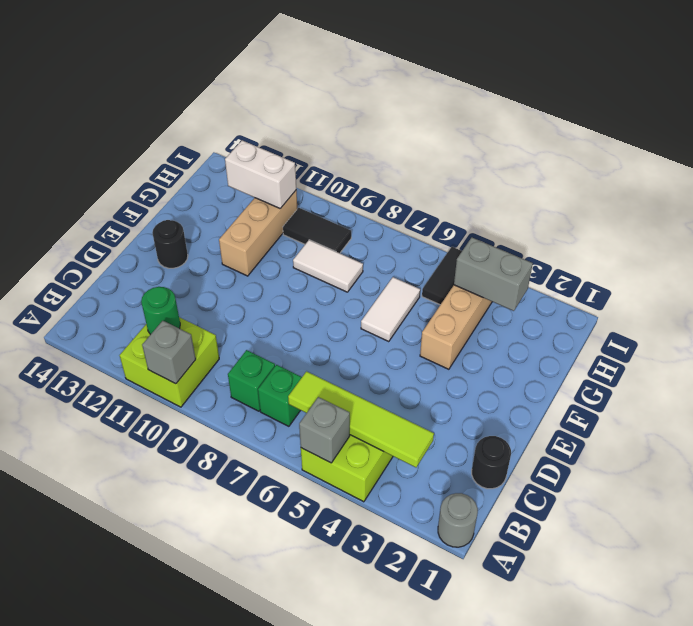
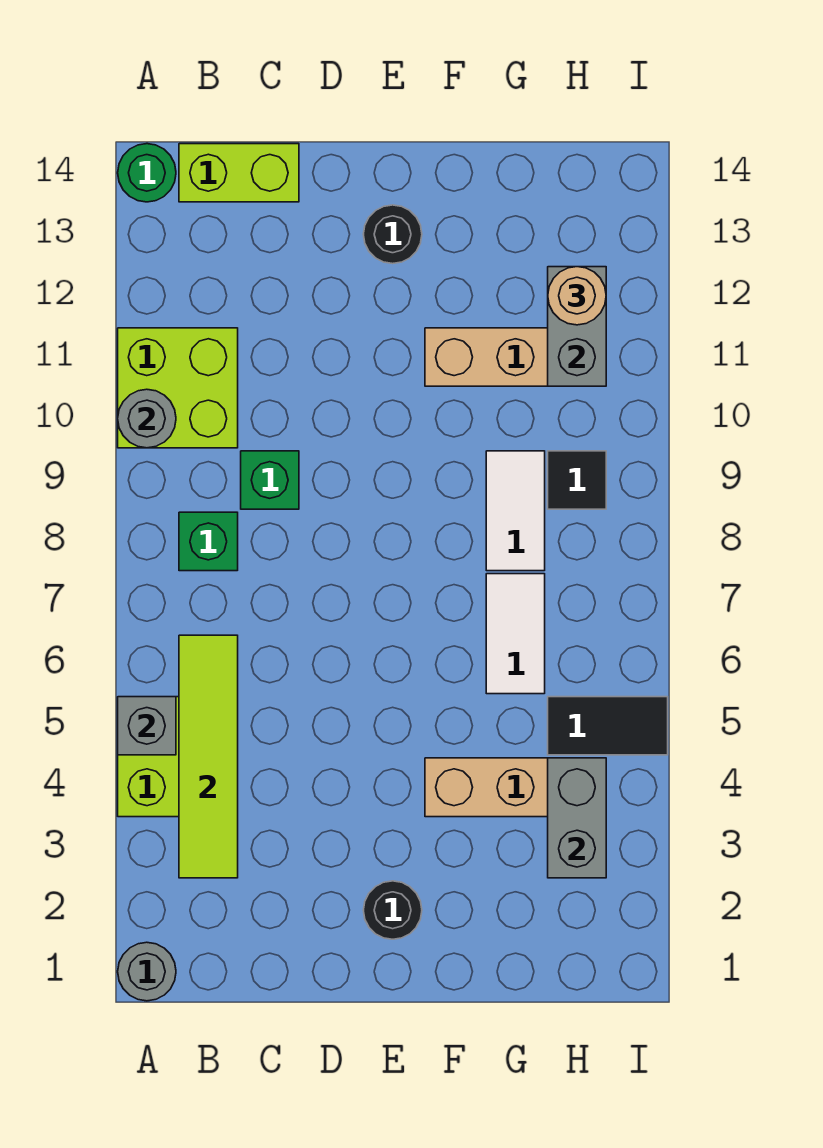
grey brick A10 level 2 -> grey round brick A10 level 2
green brick B7 level 1 -> green brick C9 level 1
green round brick B11 level 2 -> green round brick A14 level 1
none -> lime brick B14:C14 level 1
black round brick C1 level 1 -> black round brick E2 level 1
white tile F6:G6 level 1 -> white tile G6:G7 level 1
black tile H9:H10 level 1 -> black tile H9 level 1
white brick H11:H12 level 2 -> grey brick H11:H12 level 2
none -> tan round brick H12 level 3

